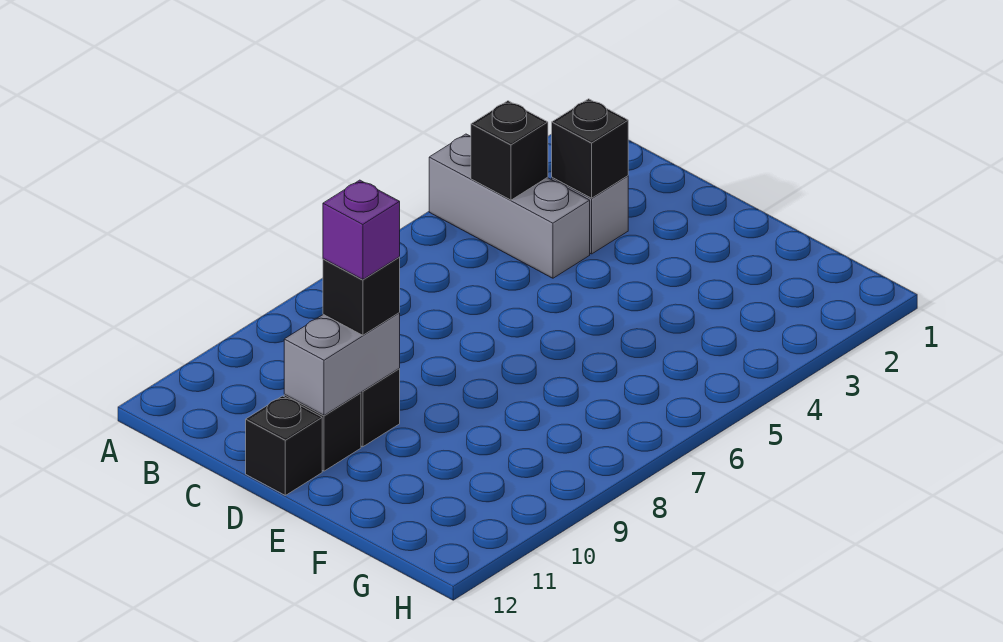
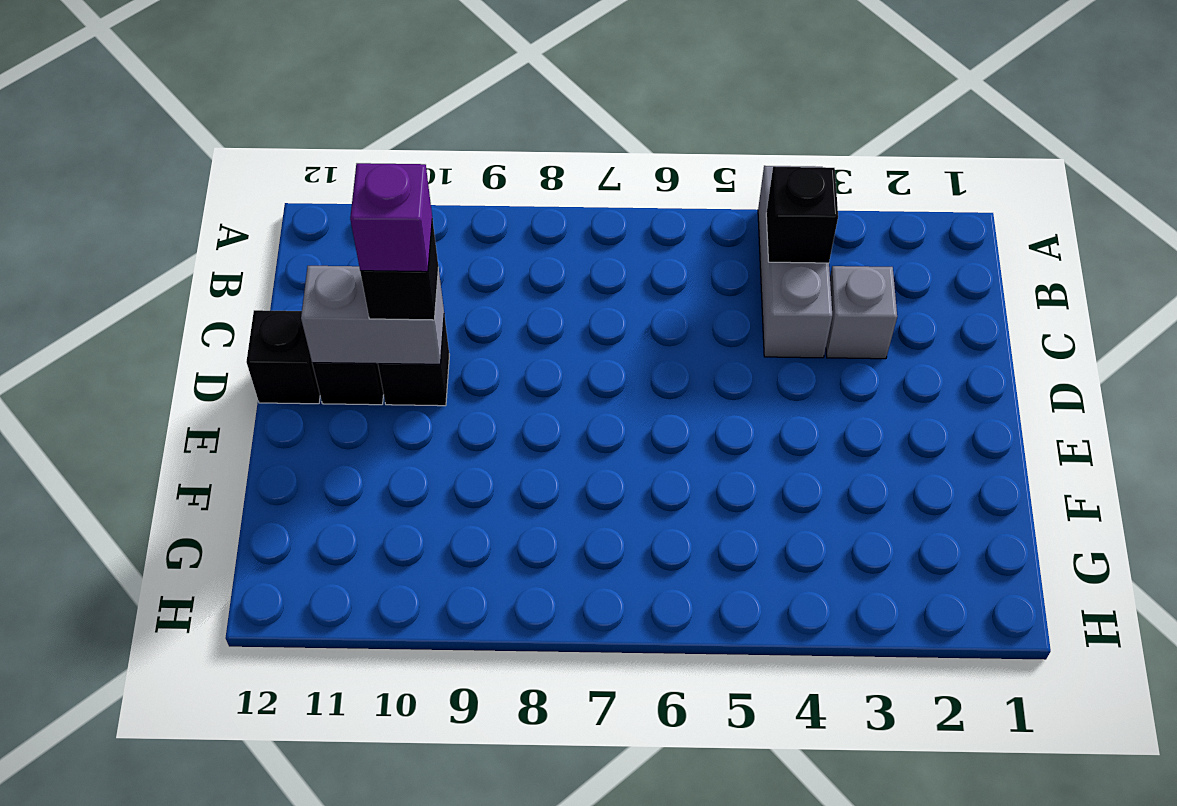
black brick C3 level 2 -> none

